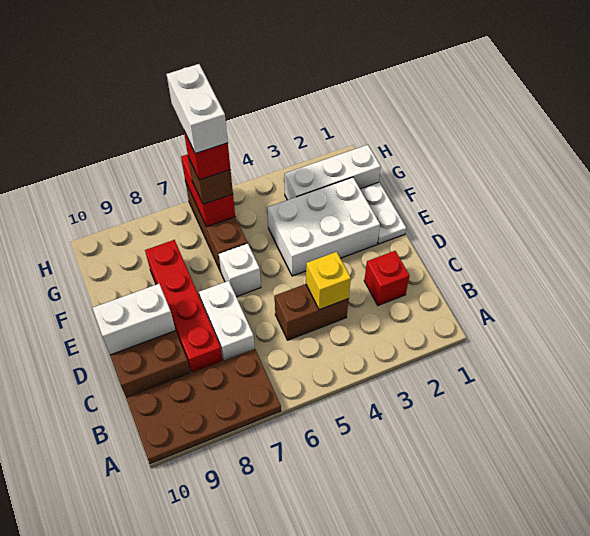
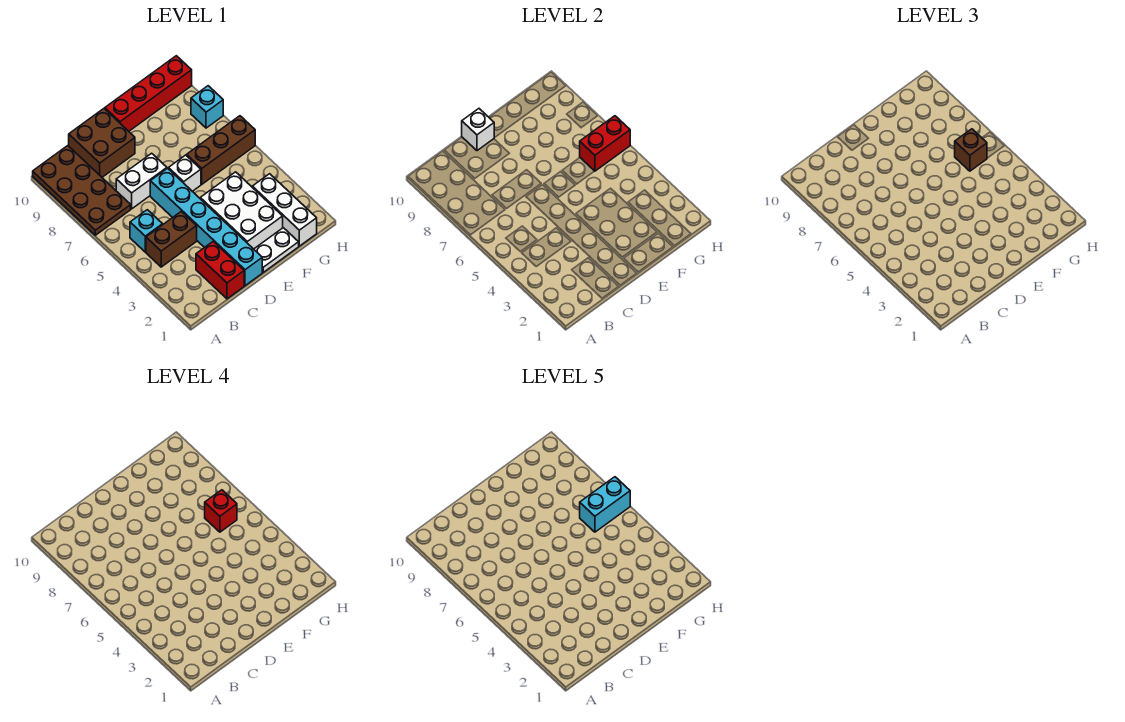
none -> cyan brick B5 level 1
red brick C2 level 1 -> red brick C1:C2 level 1
brown brick C4:C5 level 1 -> brown brick B4:C4 level 1
yellow brick C4 level 2 -> none
red brick C8:F8 level 1 -> red brick E10:H10 level 1
none -> cyan brick D1:D6 level 1
white brick D9:D10 level 2 -> white brick D10 level 2
white brick G6:H6 level 5 -> cyan brick G6:H6 level 5
none -> cyan brick H8 level 1

